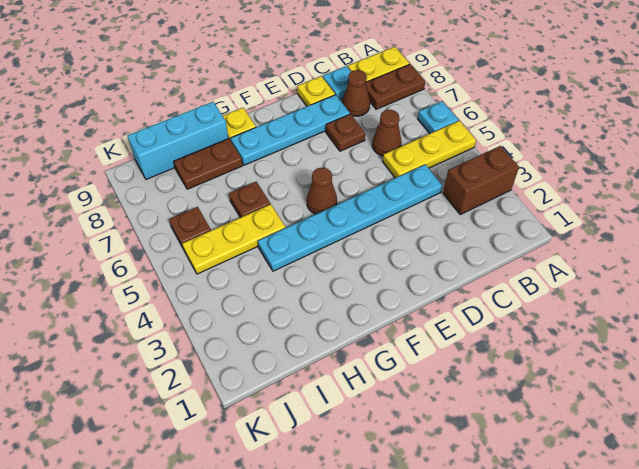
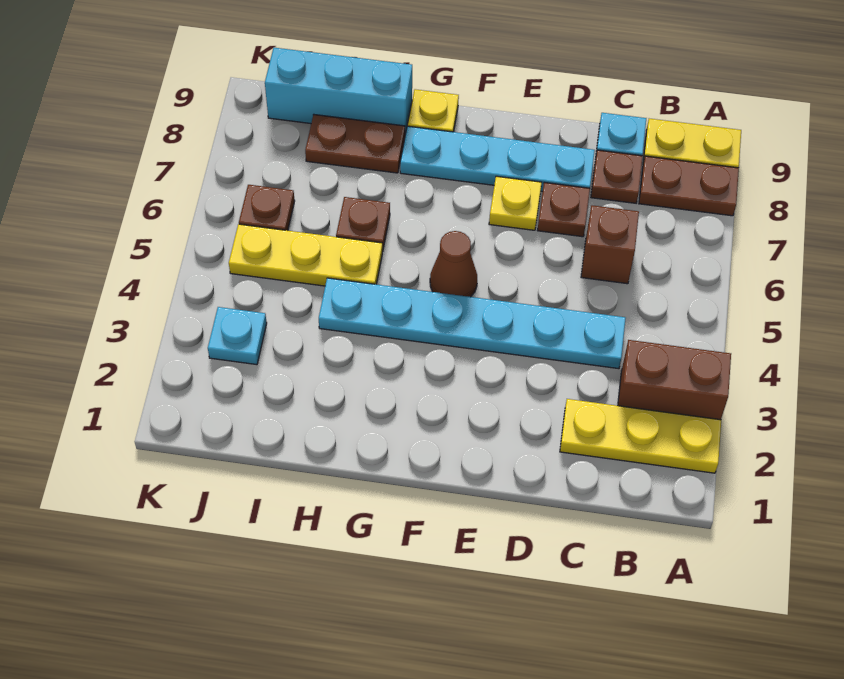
yellow plate A5:C5 level 1 -> yellow plate A2:C2 level 1
cyan plate A6 level 1 -> cyan plate J3 level 1
brown cone C6 level 1 -> brown brick C6 level 1
brown cone C8 level 1 -> brown plate C8 level 1
yellow plate D9 level 1 -> yellow plate E7 level 1

